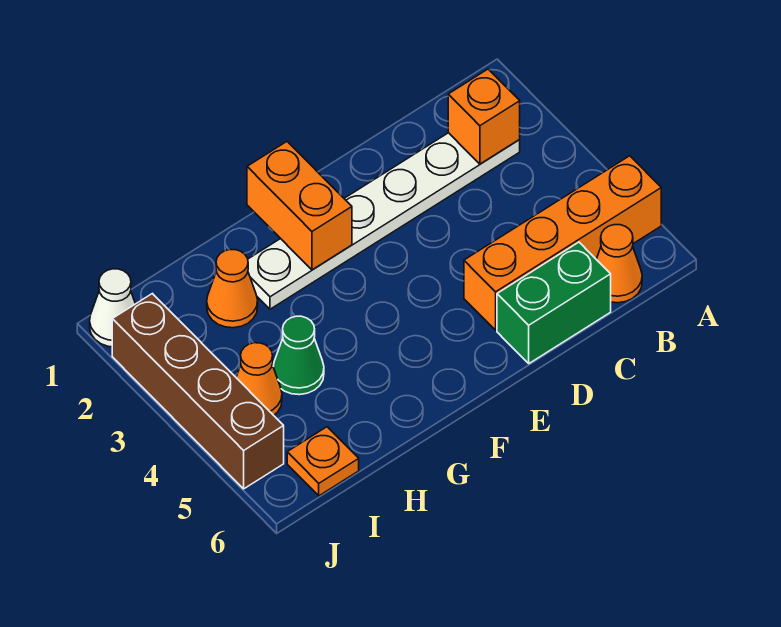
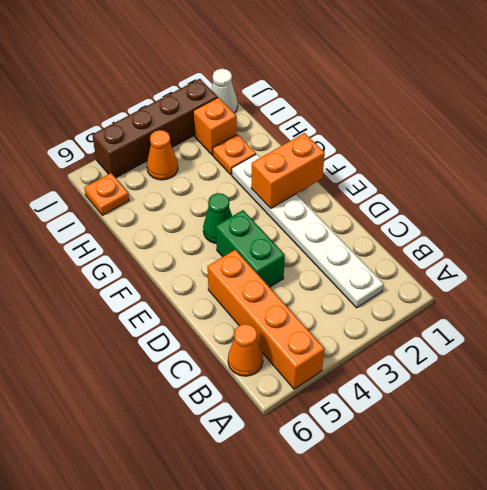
orange brick B2 level 2 -> orange brick I2 level 1
green brick C6:D6 level 1 -> green brick D4:E4 level 1
orange cone H2 level 1 -> orange plate H2 level 1
green cone H4 level 1 -> green cone F4 level 1

